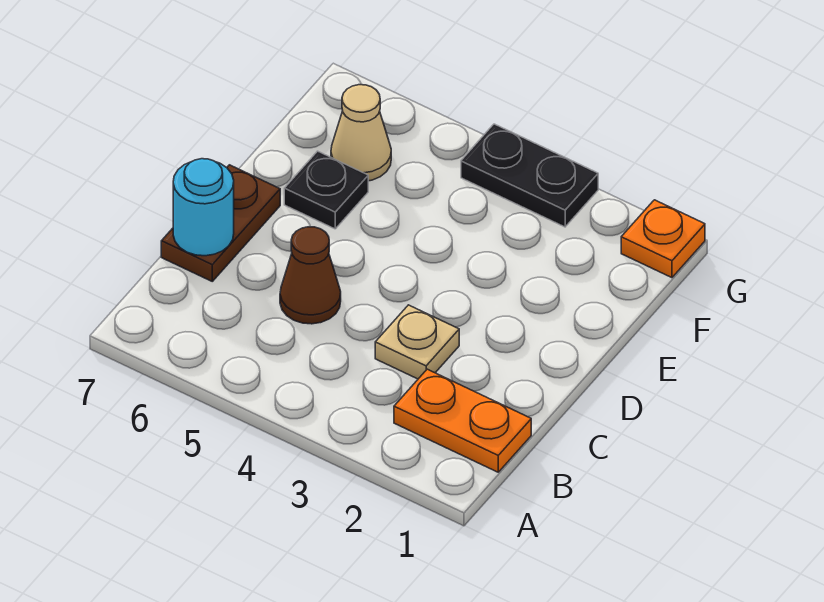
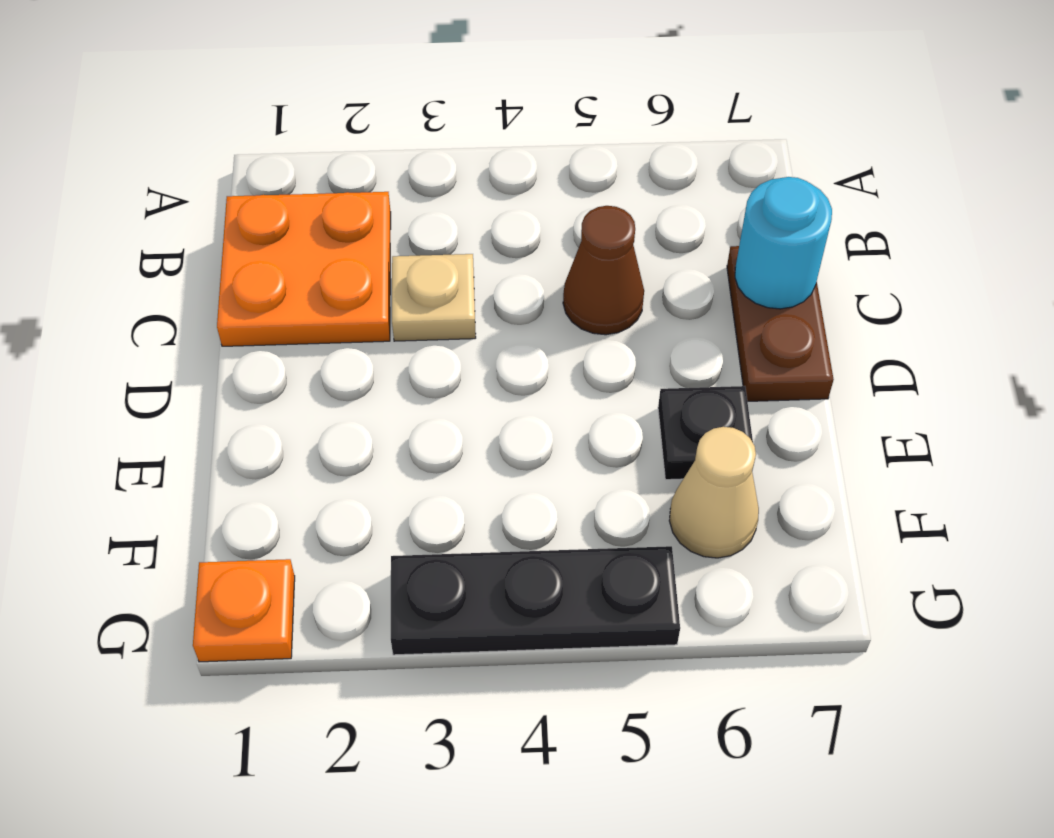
orange plate B1:B2 level 1 -> orange plate B1:C2 level 1
black plate G3:G4 level 1 -> black plate G3:G5 level 1

